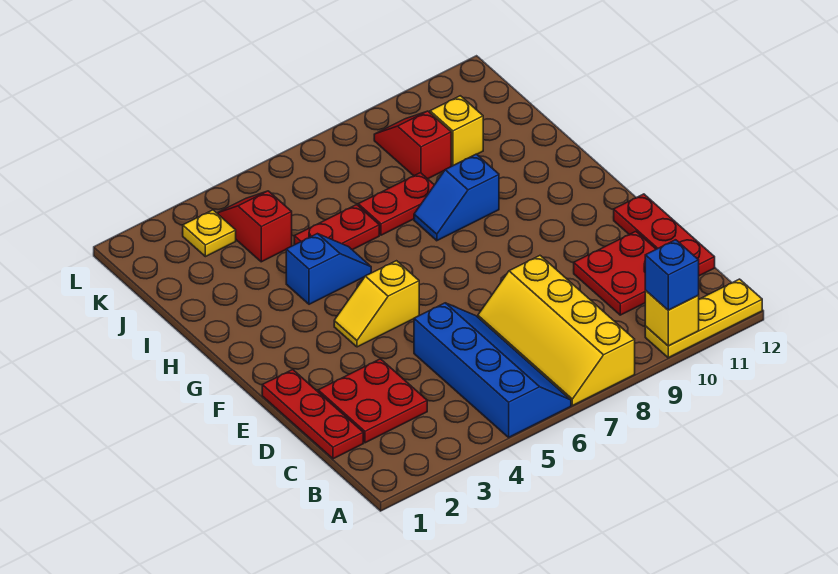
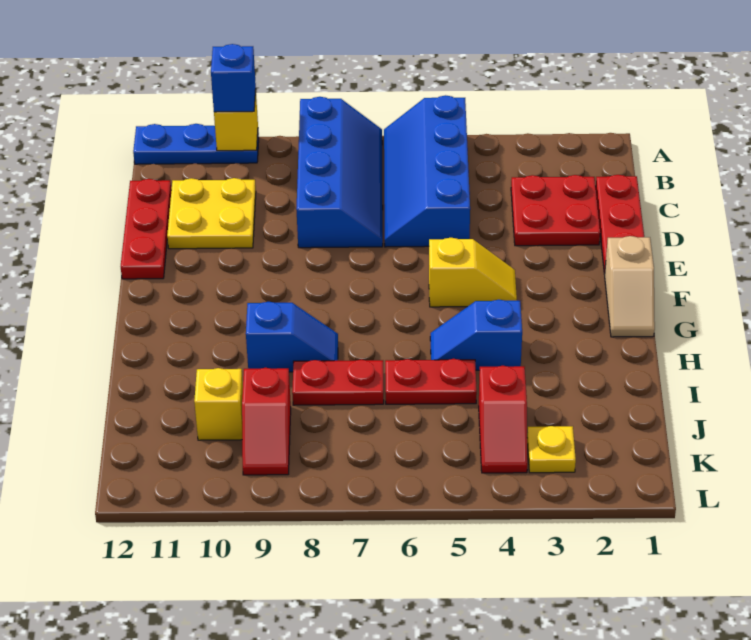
yellow slope A7:D8 level 1 top 8 -> blue slope A7:D8 level 1 top 8
yellow plate A10:A12 level 1 -> blue plate A10:A12 level 1
red plate C10:D11 level 1 -> yellow plate C10:D11 level 1
none -> tan slope F1:G1 level 1 top F

